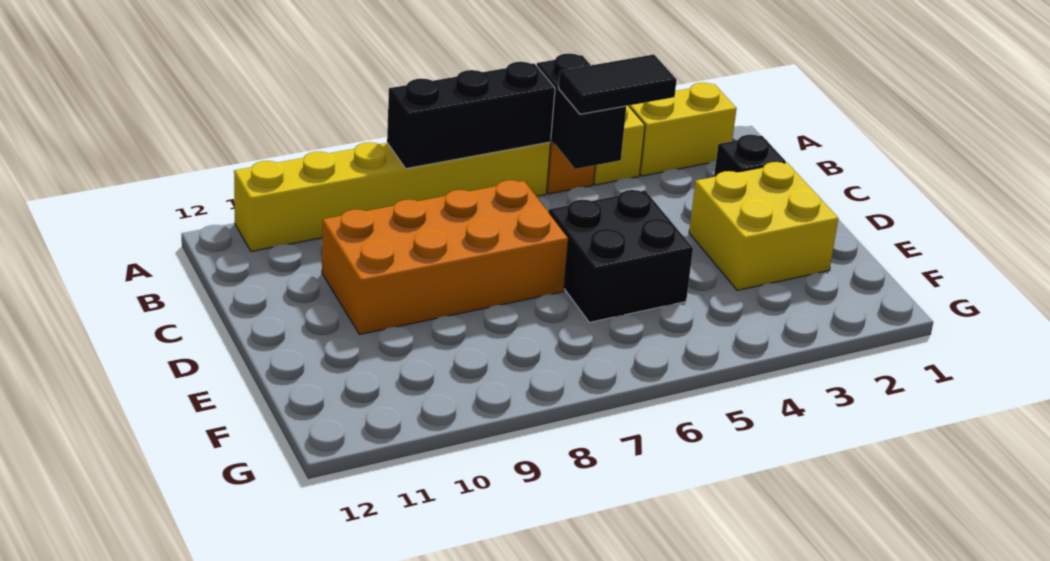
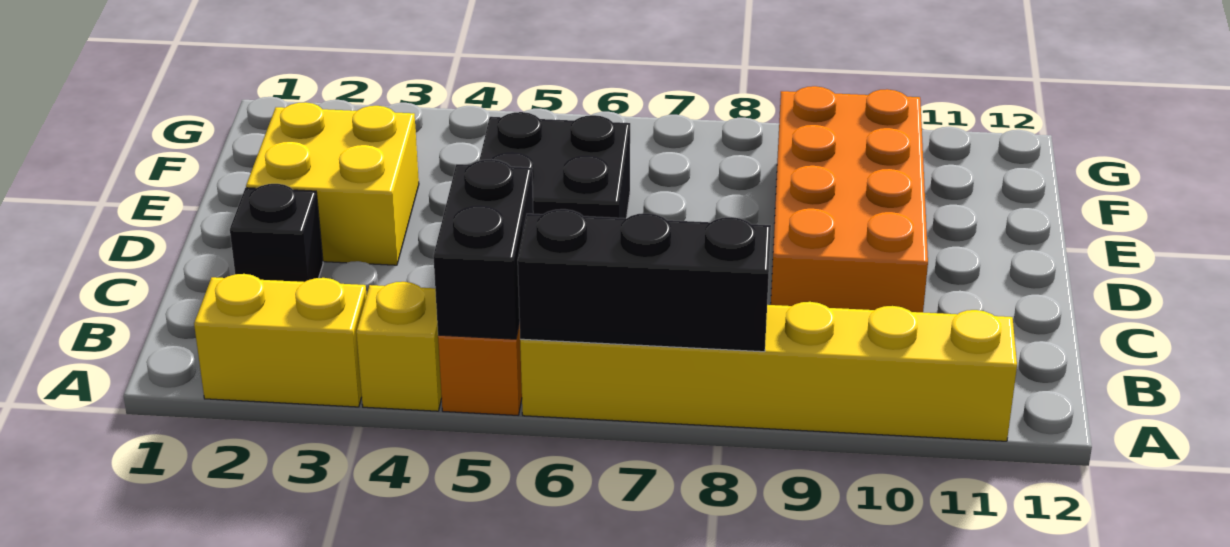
black tile B4:B5 level 3 -> none
orange brick C7:D10 level 1 -> orange brick C9:F10 level 1

